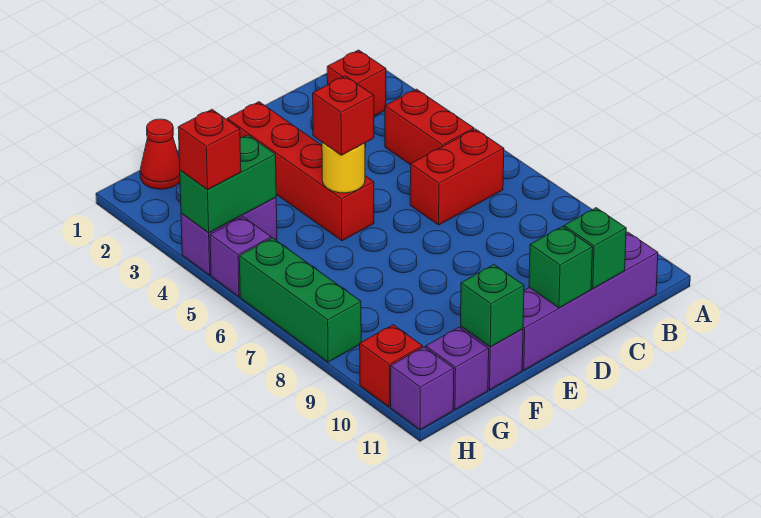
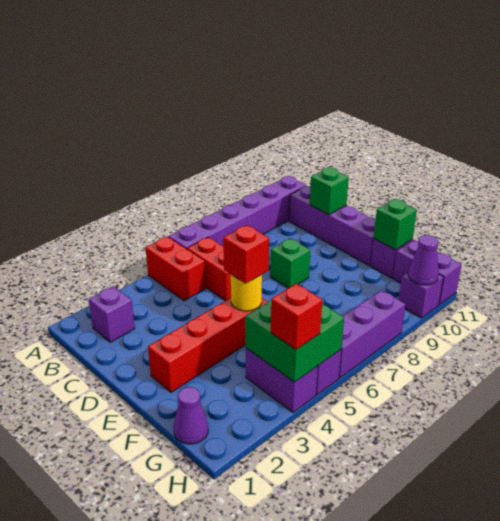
none -> purple brick A6:A11 level 1
red brick B2 level 1 -> purple brick B2 level 1
red brick B4:B5 level 1 -> red brick A5:B5 level 1
green brick D11 level 2 -> green brick D8 level 1
red cone G1 level 1 -> purple cone G1 level 1
green brick G4:H4 level 2 -> green brick G4:H5 level 2
green brick H6:H8 level 1 -> purple brick H6:H8 level 1
red brick H10 level 1 -> purple brick H10 level 1
none -> purple cone H10 level 2

